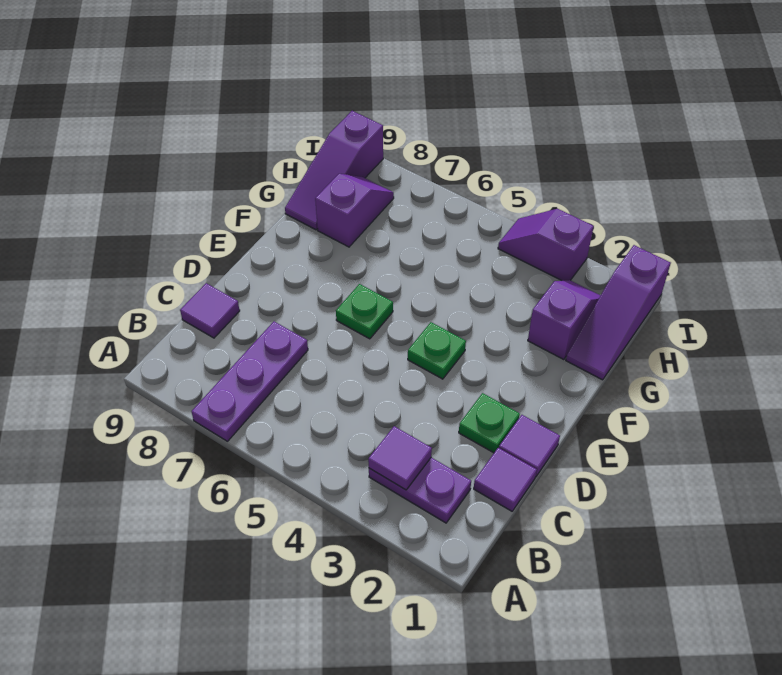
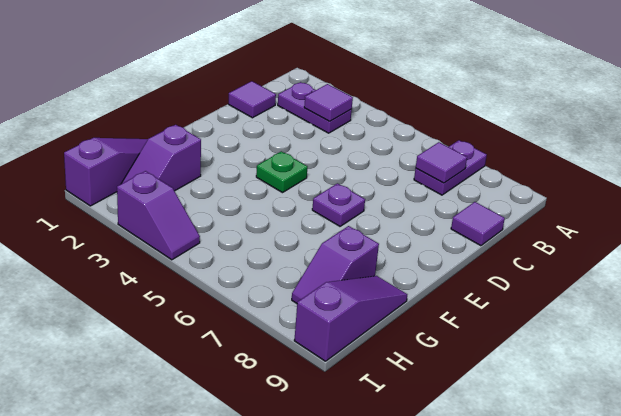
purple plate A7:C7 level 1 -> purple plate A7:B7 level 1
purple tile D1 level 1 -> purple tile B7 level 2
green plate D2 level 1 -> none
green plate E6 level 1 -> purple plate E6 level 1

